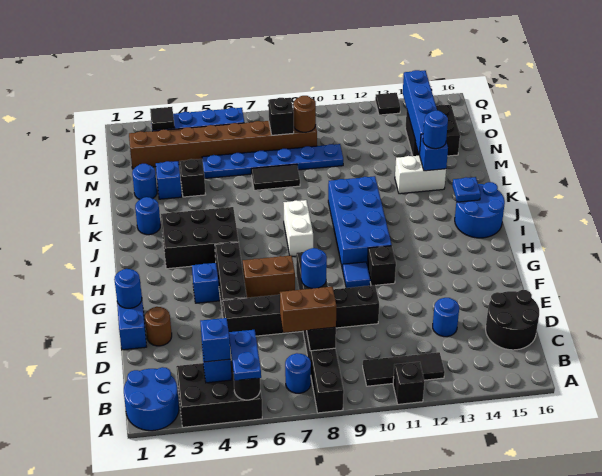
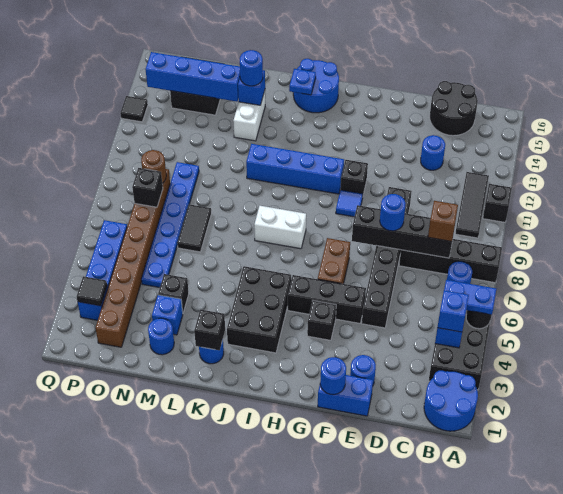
brown brick C7:C8 level 3 -> brown brick C8 level 3
brown round brick E2 level 1 -> blue round brick E2 level 1
blue brick G4 level 1 -> black brick G4 level 1
blue brick H10:K11 level 1 -> blue brick H11:K11 level 1
none -> black brick K2 level 2

